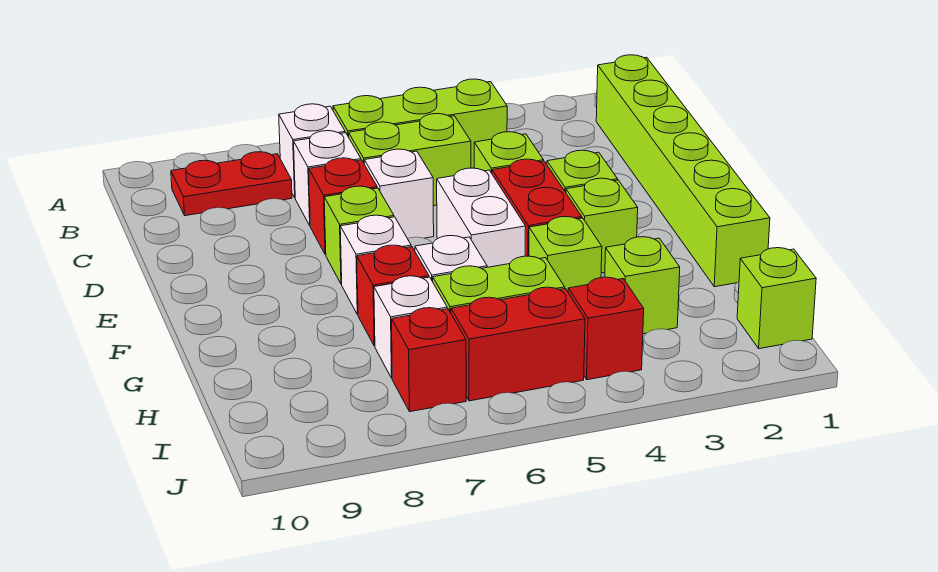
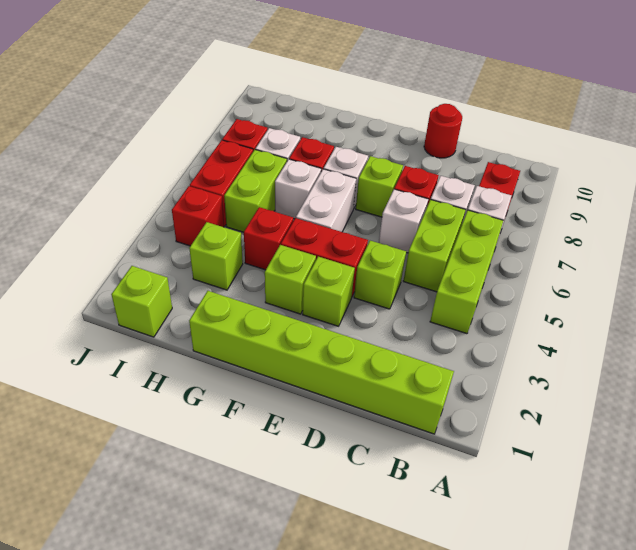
none -> red round brick D10 level 1
white brick E5:F5 level 1 -> white brick F5:F6 level 1
lime brick G4 level 1 -> red brick G4 level 1

